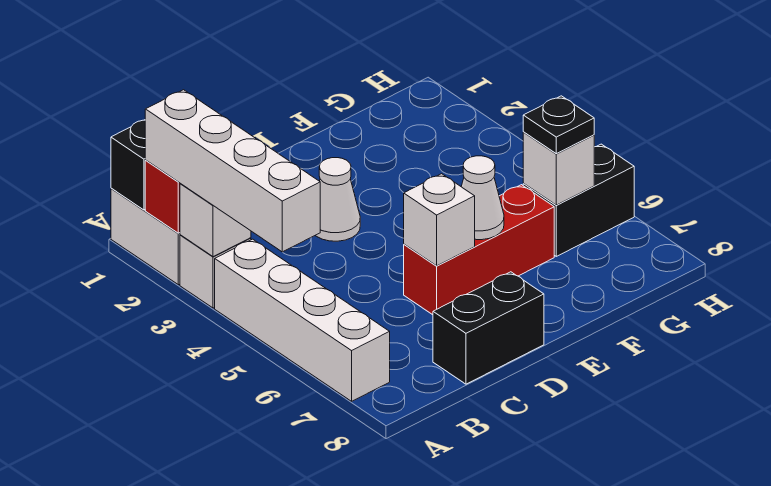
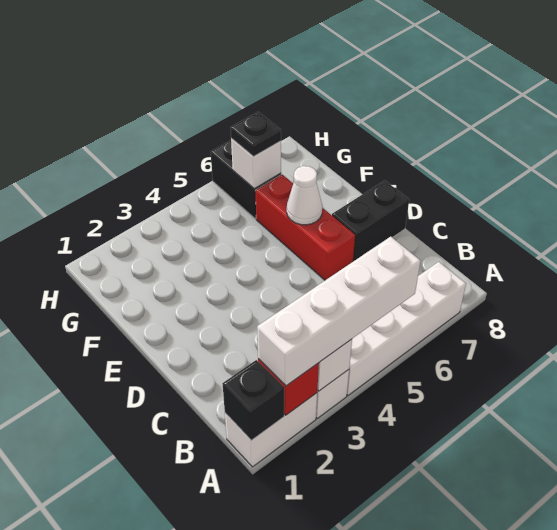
black brick C8:D8 level 1 -> black brick D7:D8 level 1
white cone D3 level 1 -> none
white brick D6 level 2 -> none

